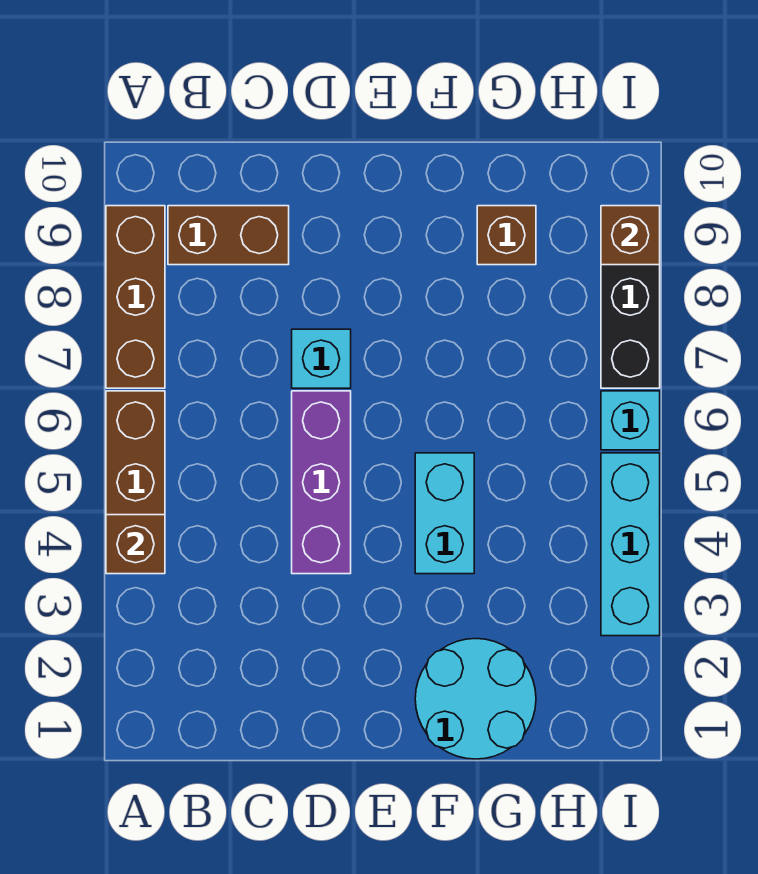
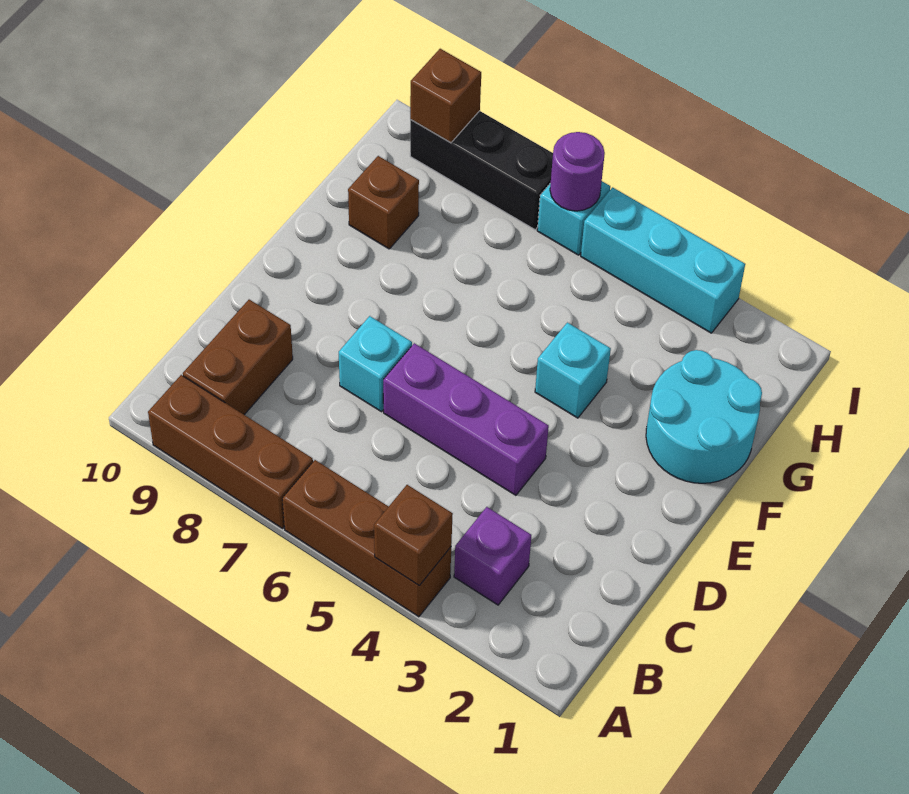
none -> purple brick B3 level 1
cyan brick F4:F5 level 1 -> cyan brick F4 level 1
none -> purple round brick I6 level 2

